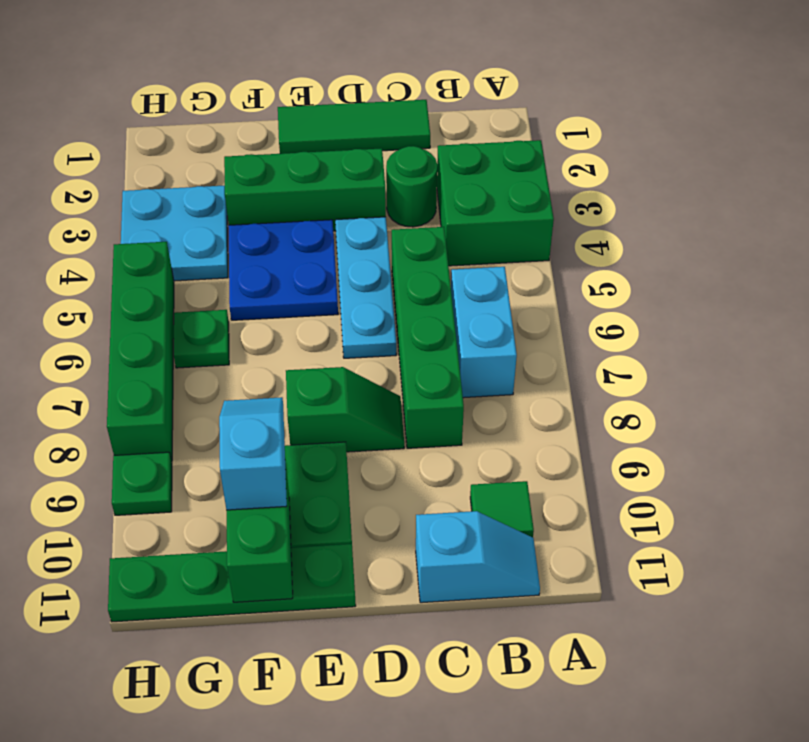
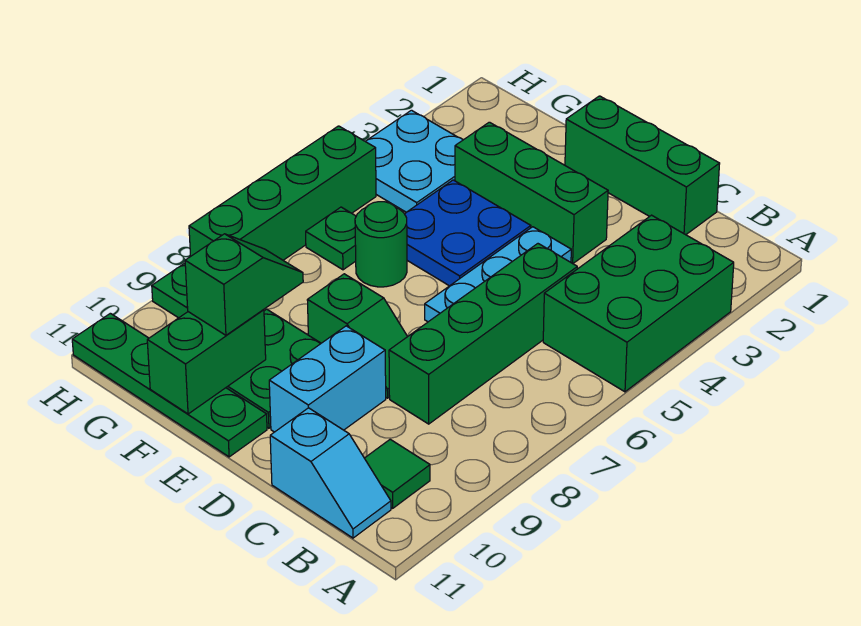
green brick A3:B4 level 1 -> green brick A3:B5 level 1
cyan brick B6:B7 level 1 -> cyan brick D9:D10 level 1
green tile C1:E1 level 1 -> green brick C1:E1 level 1
green round brick C3 level 1 -> green round brick F6 level 1
cyan slope F9:F10 level 3 top 10 -> green slope F9:F10 level 3 top 10

